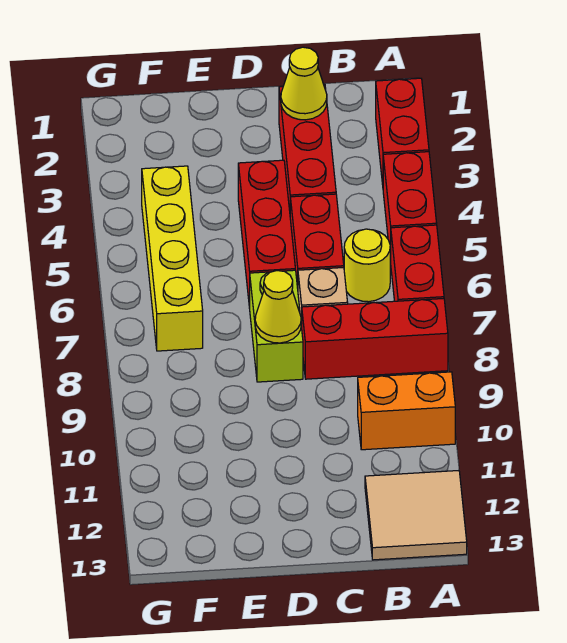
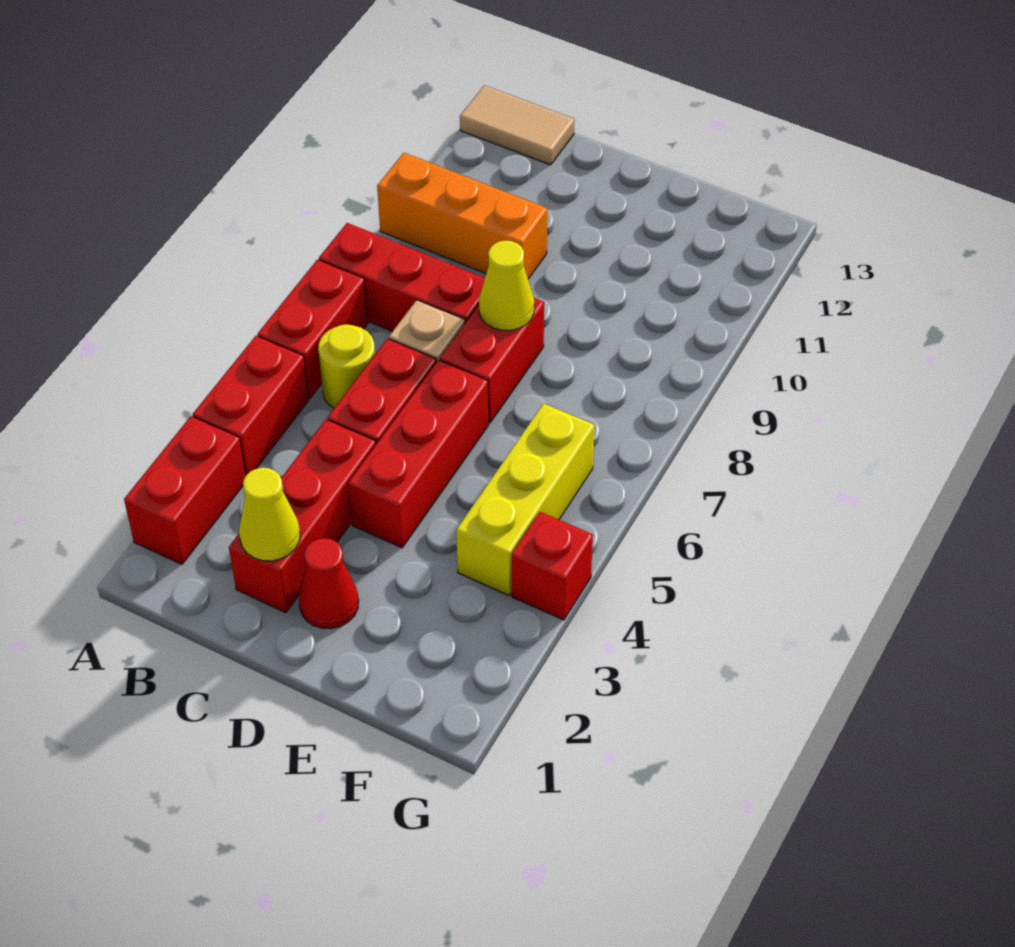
orange brick A10:B10 level 1 -> orange brick A10:C10 level 1
tan tile A12:B13 level 1 -> tan tile A13:B13 level 1
none -> red cone D2 level 1
lime brick D7:D8 level 1 -> red brick D7:D8 level 1
yellow brick F4:F7 level 1 -> yellow brick F4:F6 level 1
none -> red brick G4 level 1

